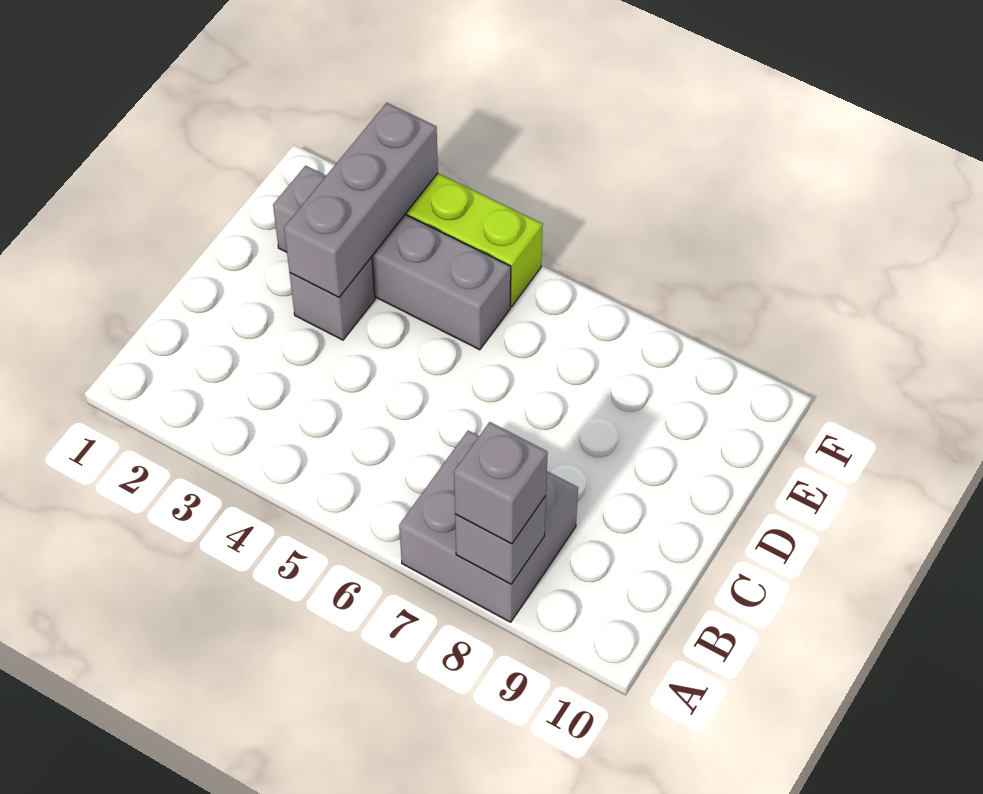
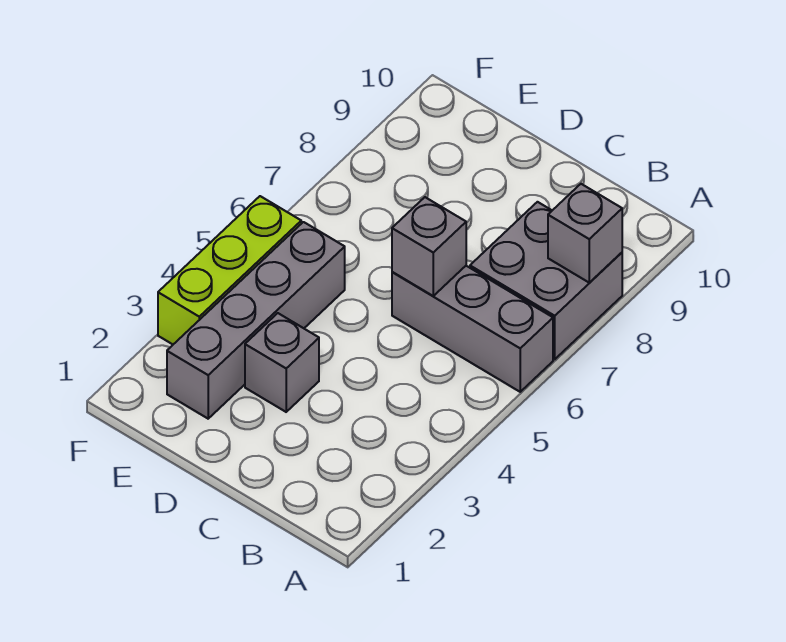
grey brick A8 level 3 -> grey brick C6 level 2
grey brick D3:F3 level 2 -> grey brick A6:C6 level 1

